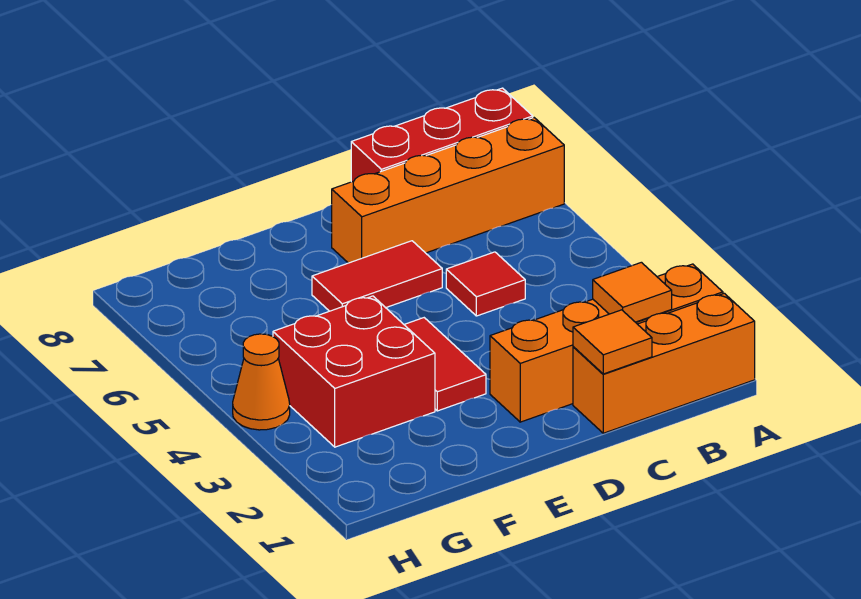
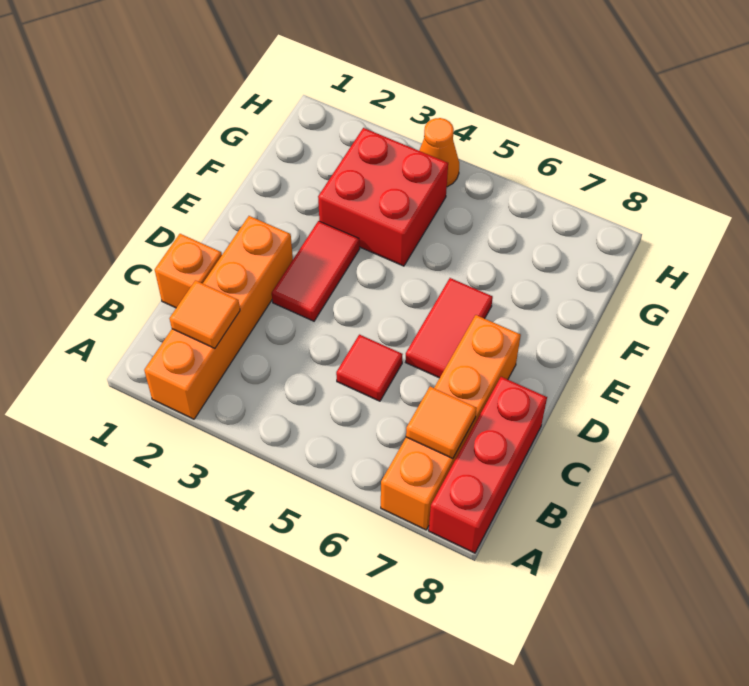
orange brick A1:C1 level 1 -> orange brick C1 level 1
orange tile C1 level 2 -> orange tile B7 level 2
red tile E3:E4 level 1 -> red tile D3:E3 level 1

